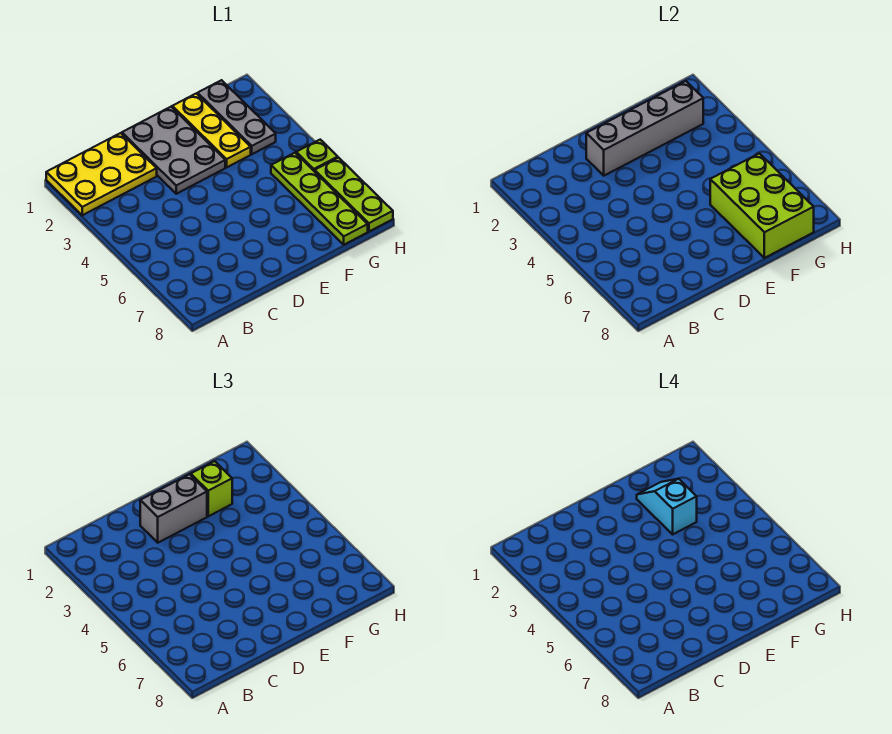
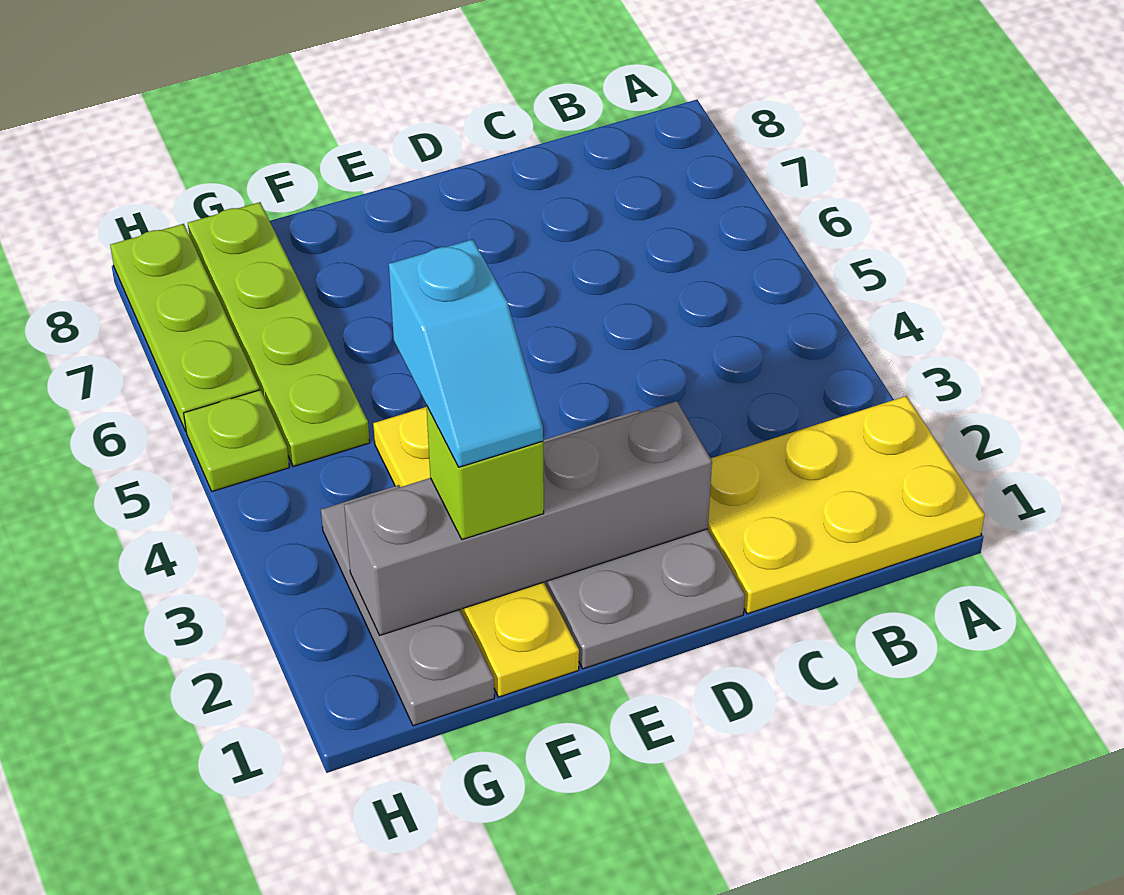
grey brick D2:E2 level 3 -> none
yellow plate F1:F3 level 1 -> yellow plate F1:F4 level 1
lime brick F6:G8 level 2 -> none

